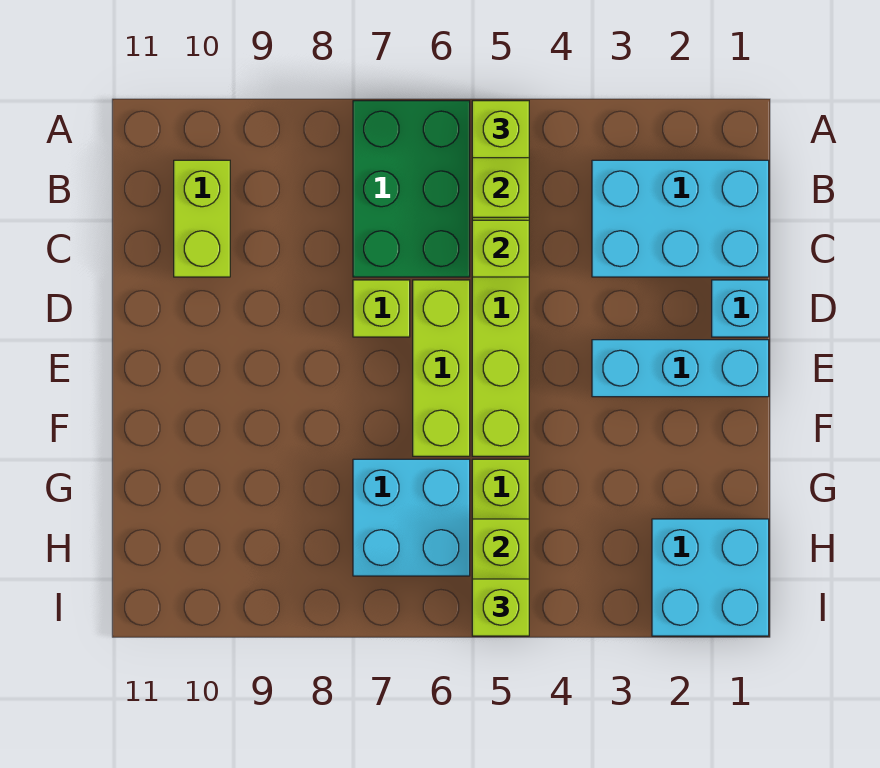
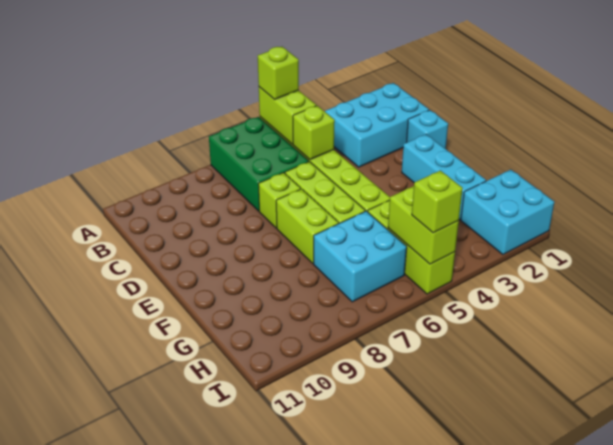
lime brick B10:C10 level 1 -> lime brick E7:F7 level 1
cyan brick E1:E3 level 1 -> cyan brick E2:G2 level 1

